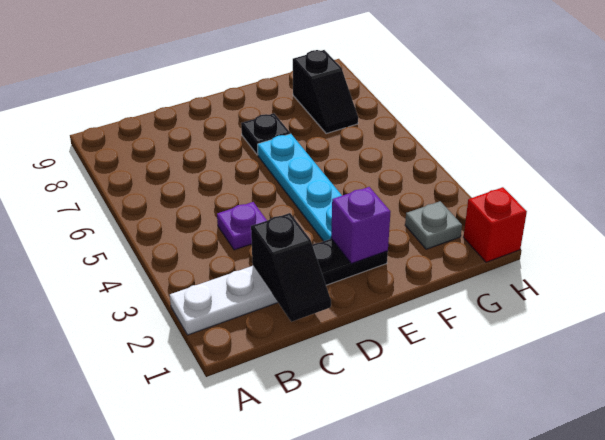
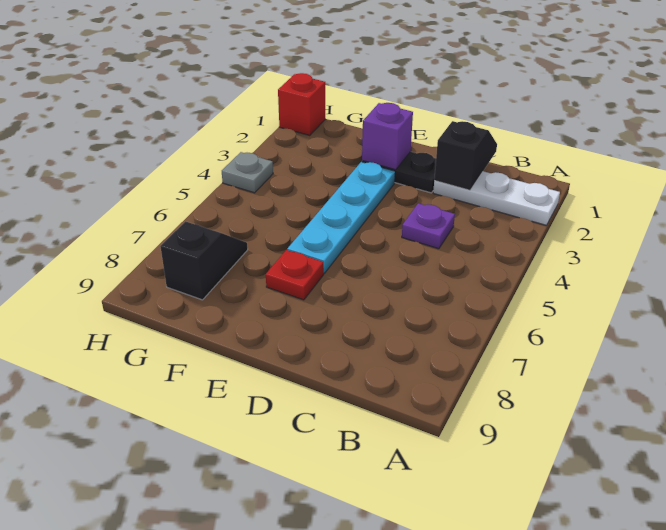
black plate E7 level 1 -> red plate E7 level 1
grey plate G2 level 1 -> grey plate H4 level 1

